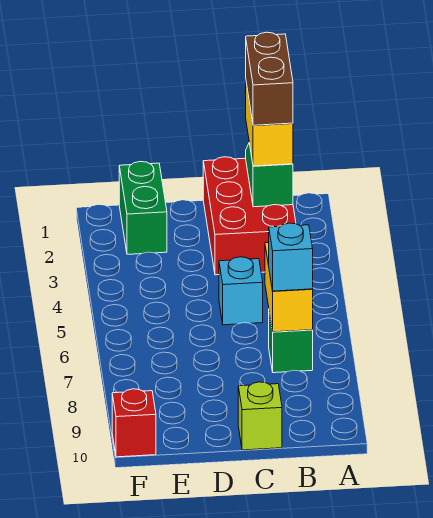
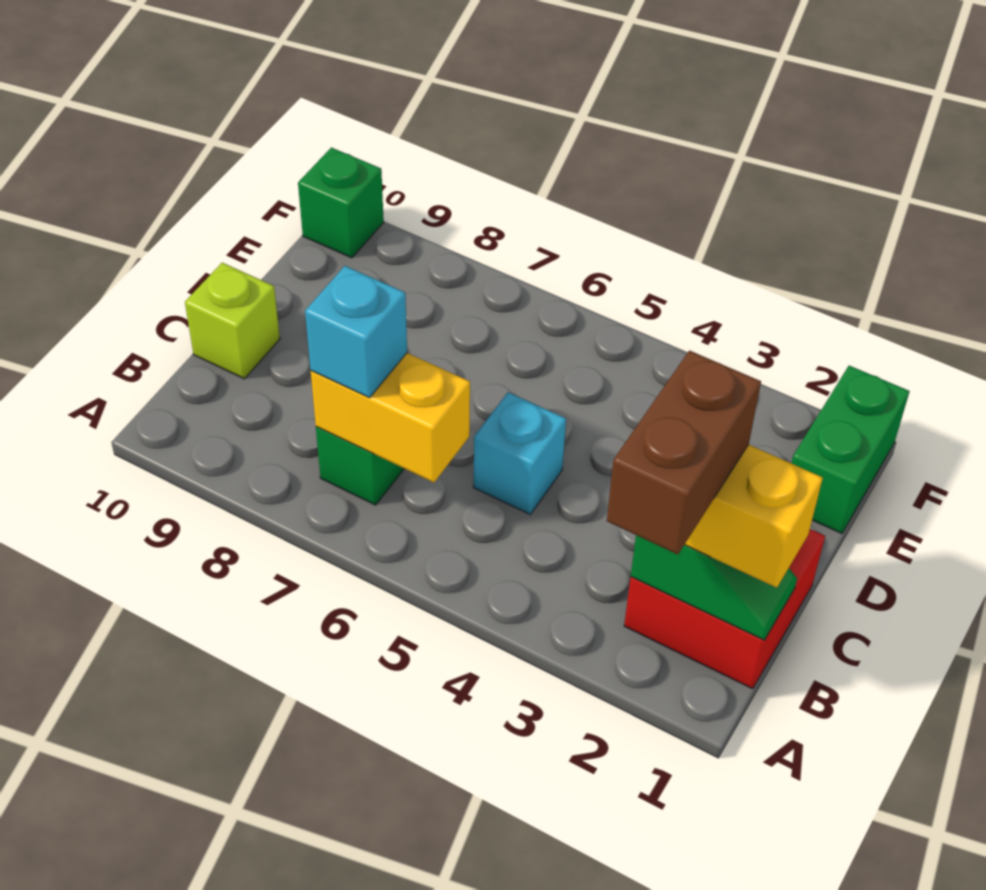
red brick B1:C3 level 1 -> red brick B1:C2 level 1
brown brick B1:B2 level 4 -> brown brick A2:B2 level 4
green brick E1:E2 level 1 -> green brick E1:F1 level 1
red brick F10 level 1 -> green brick F10 level 1

